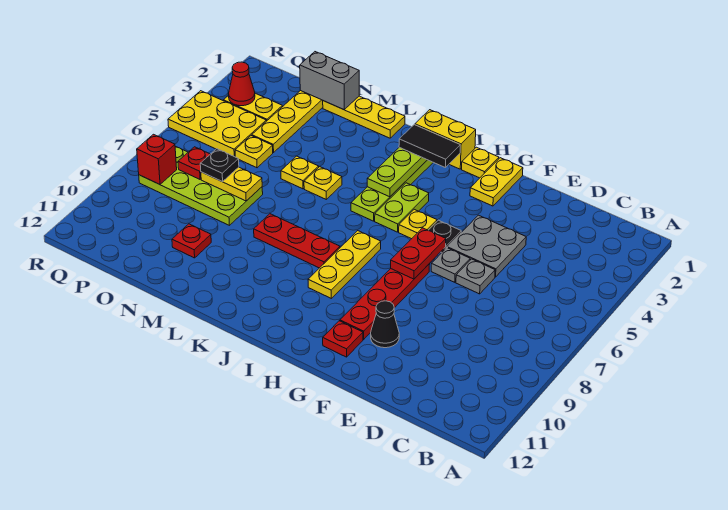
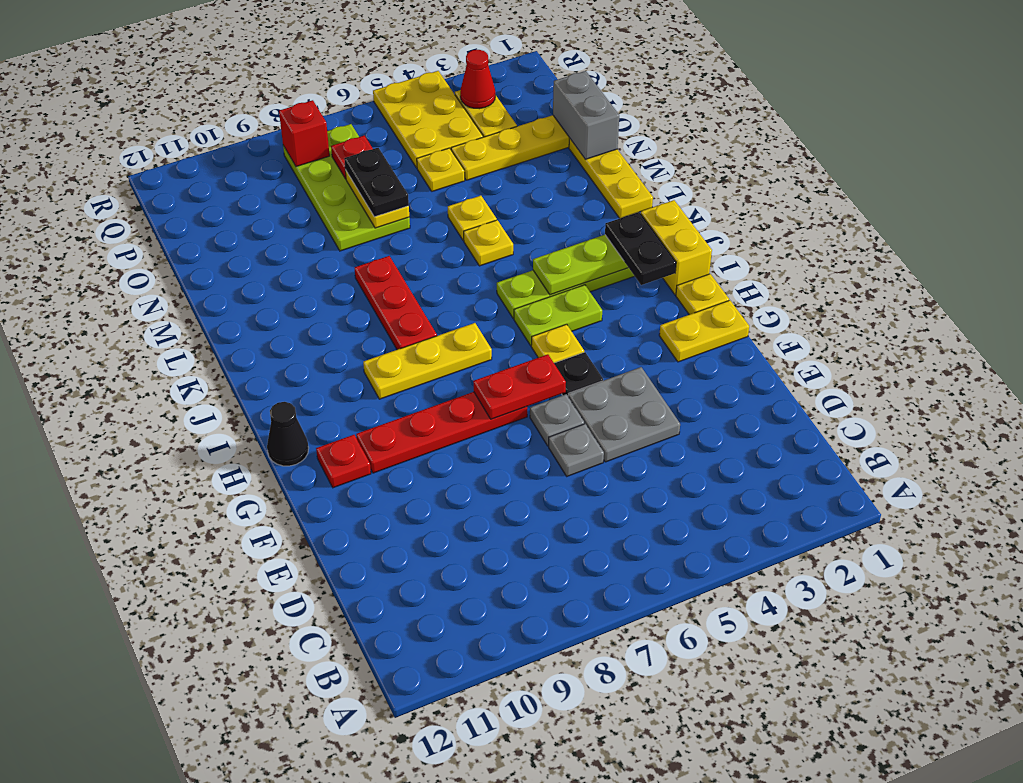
black cone F10 level 1 -> black cone H12 level 1
black tile I2:J2 level 3 -> black plate I2:J2 level 3
red plate N10 level 1 -> none
black plate O7 level 3 -> black plate N7:O7 level 3

